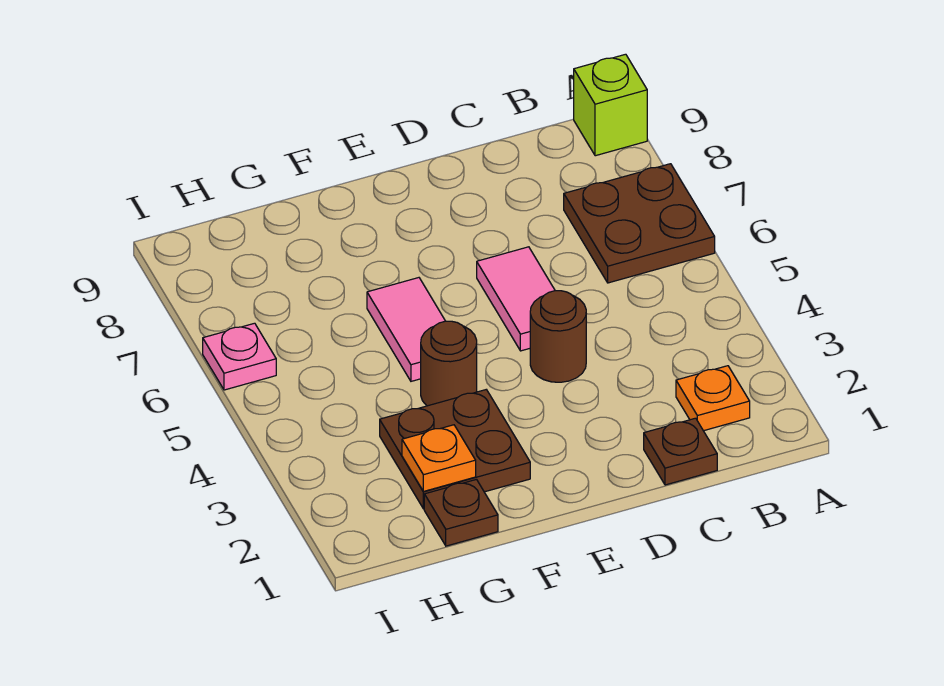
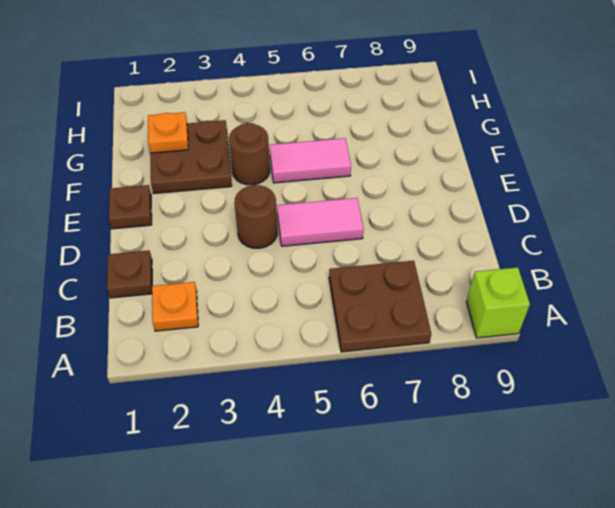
brown plate G1 level 1 -> brown plate E1 level 1
pink plate I6 level 1 -> none

